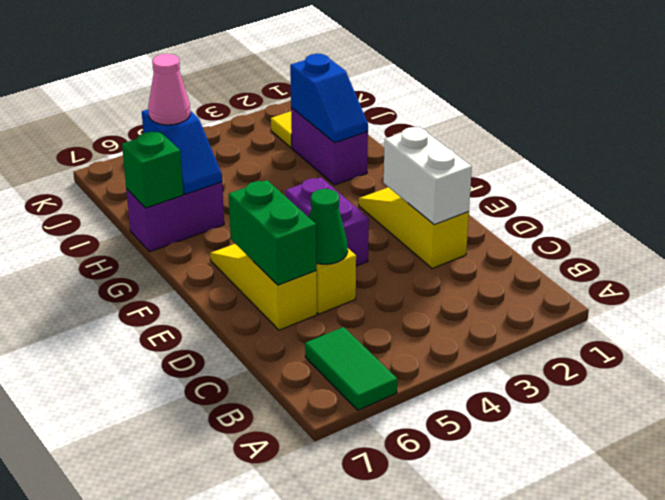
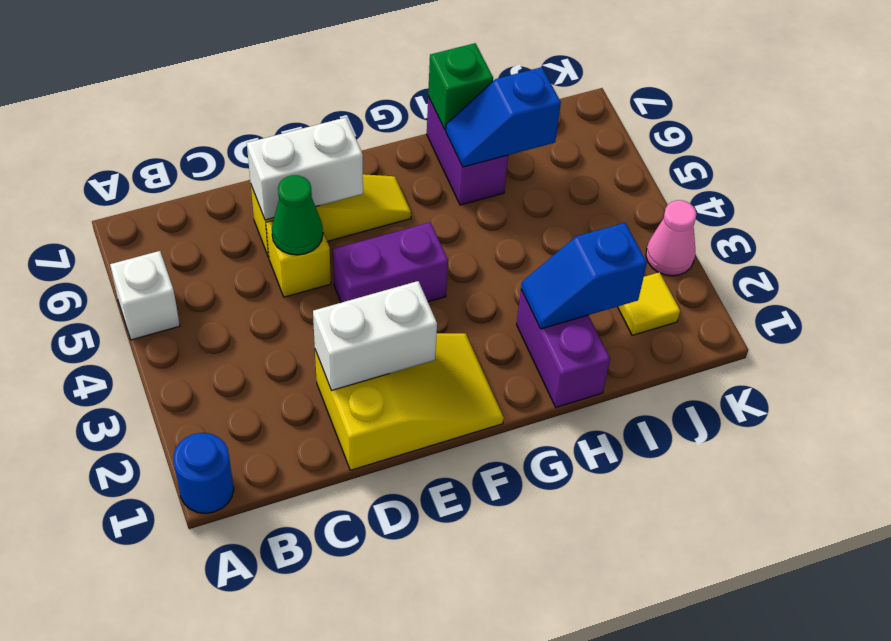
none -> blue round brick A1 level 1
none -> white brick A5 level 1
green tile A6:B6 level 1 -> none
yellow slope D2:F2 level 1 top D -> yellow slope D1:F2 level 1 top D
green brick D6:E6 level 2 -> white brick D6:E6 level 2
purple brick H2:I2 level 1 -> purple brick H1:H2 level 1
pink cone I6 level 3 -> pink cone K3 level 1

